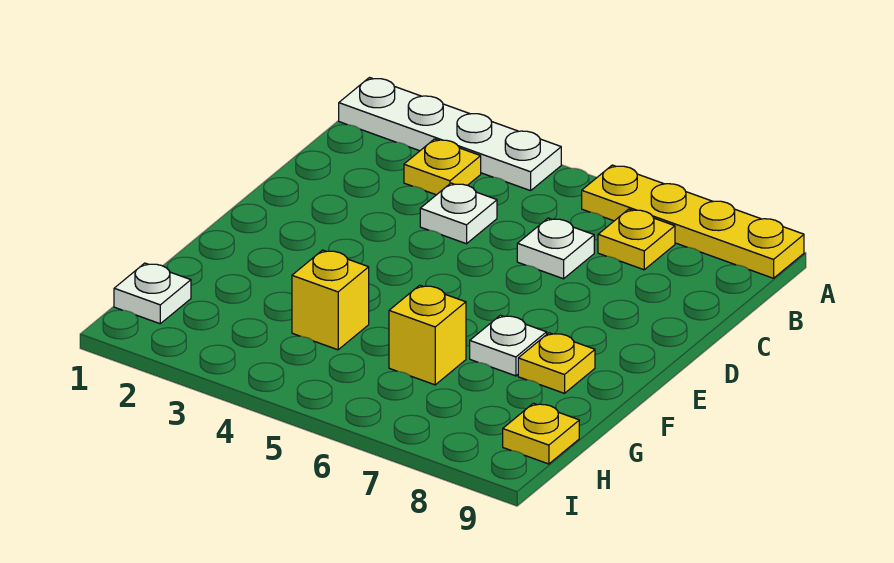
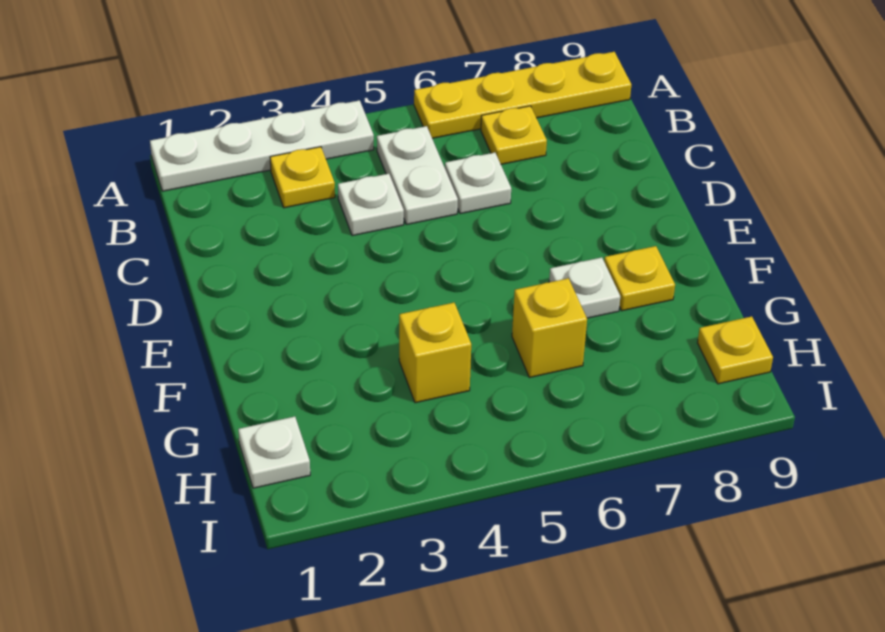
none -> white plate B5:C5 level 1

